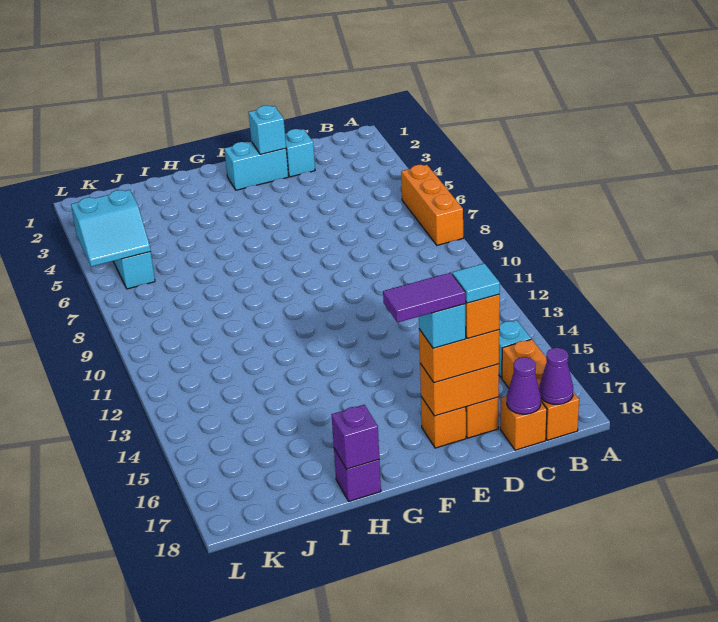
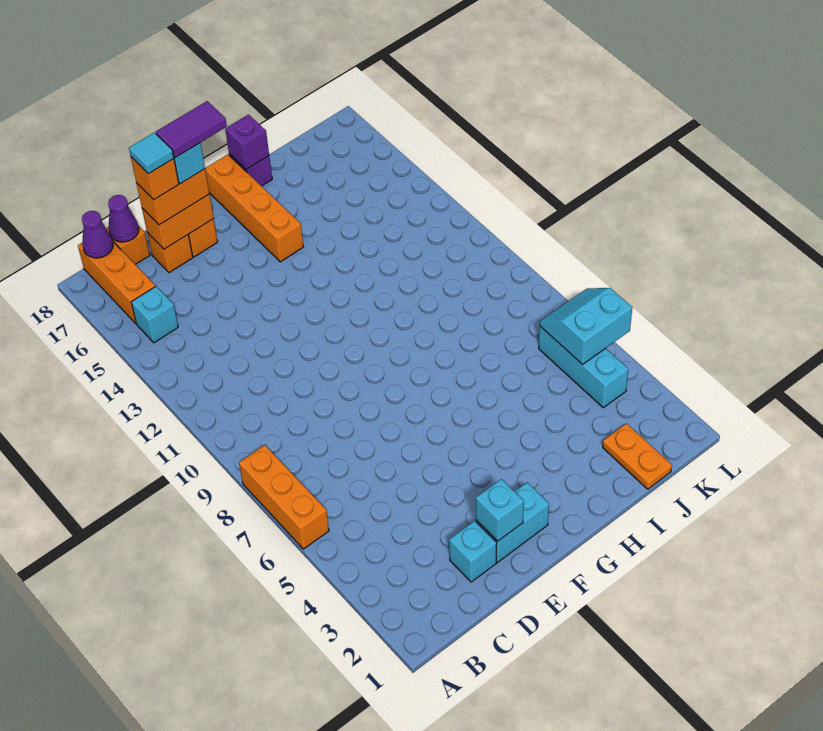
none -> orange brick G15:G18 level 1
none -> orange plate J1:J2 level 1

